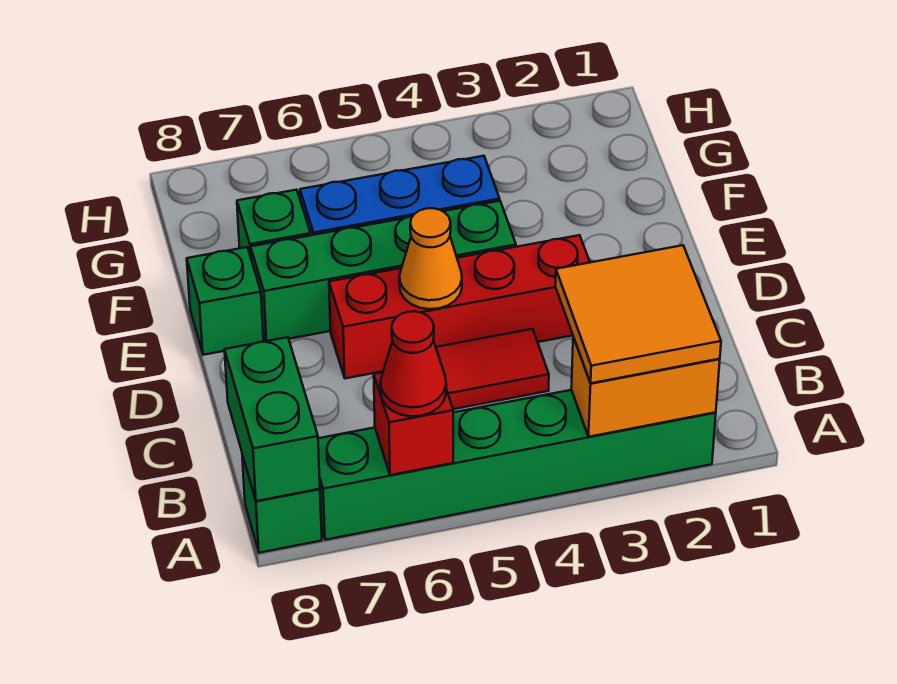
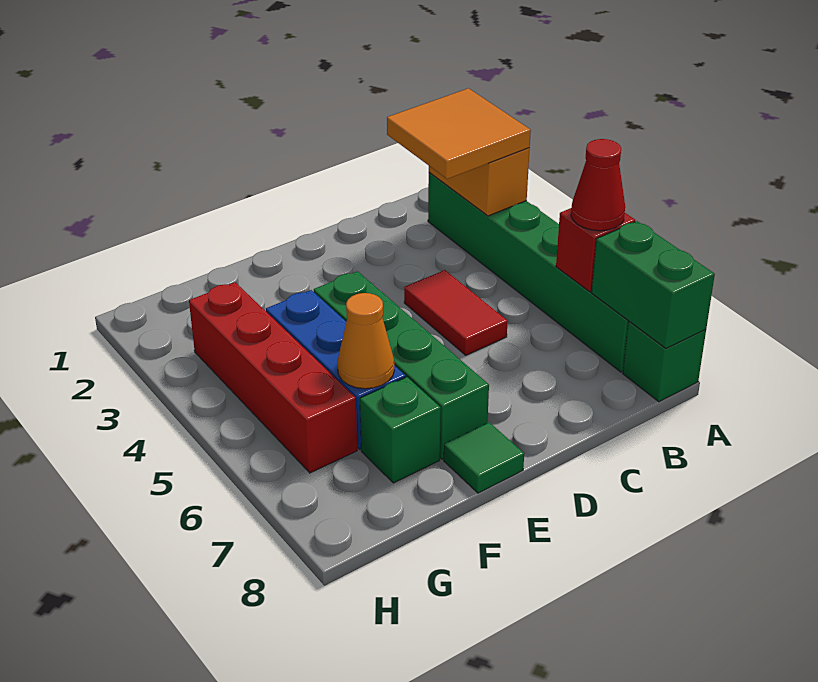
green brick A8:B8 level 2 -> green brick A7:A8 level 2
red brick D3:D6 level 1 -> red brick G3:G6 level 1
orange cone D5 level 2 -> orange cone F6 level 2
green brick E8 level 1 -> green tile E8 level 1

